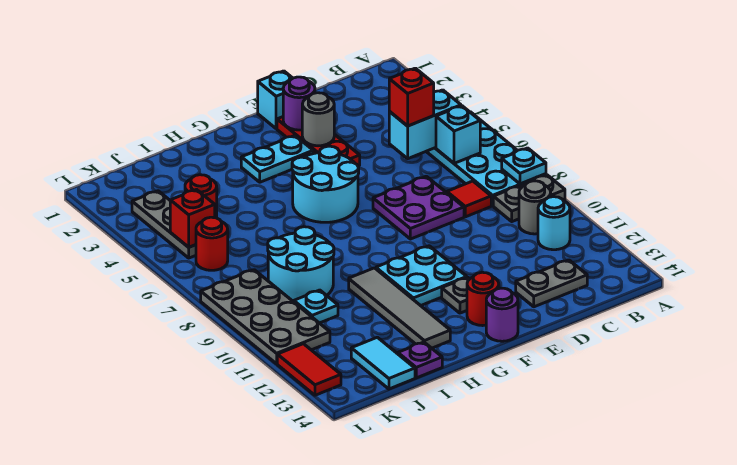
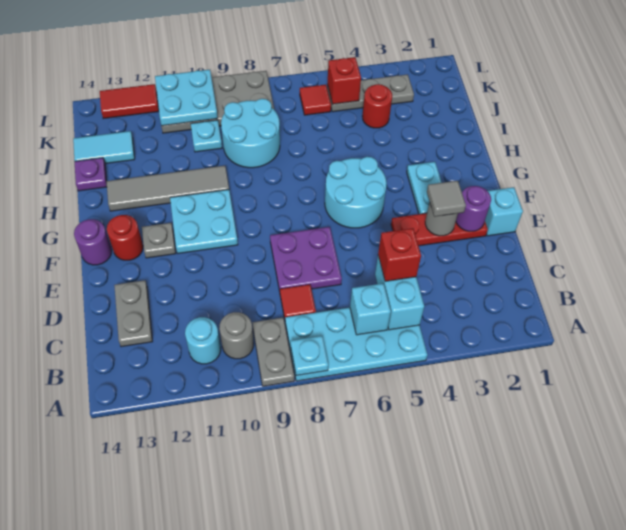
none -> grey tile E3 level 3
red round brick K6 level 1 -> red tile K6 level 1
none -> cyan plate K10:L11 level 2

